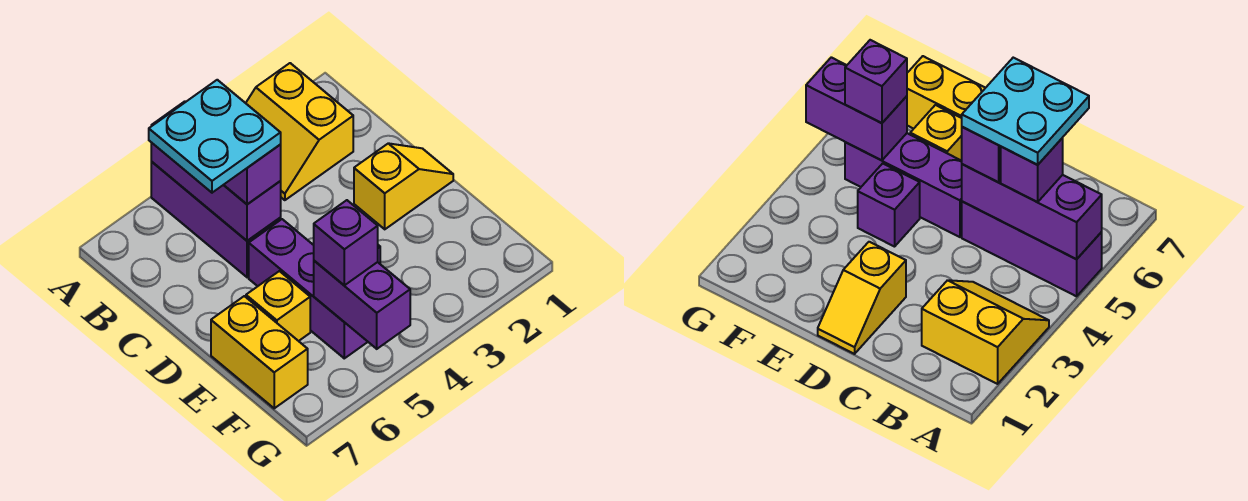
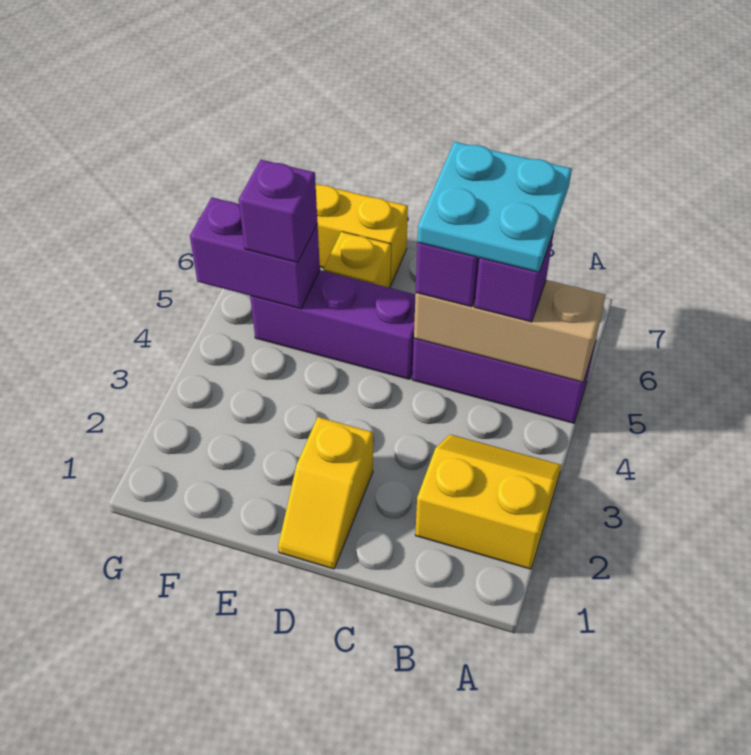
purple brick A5:C5 level 2 -> tan brick A5:C5 level 2
purple brick E4 level 1 -> none

